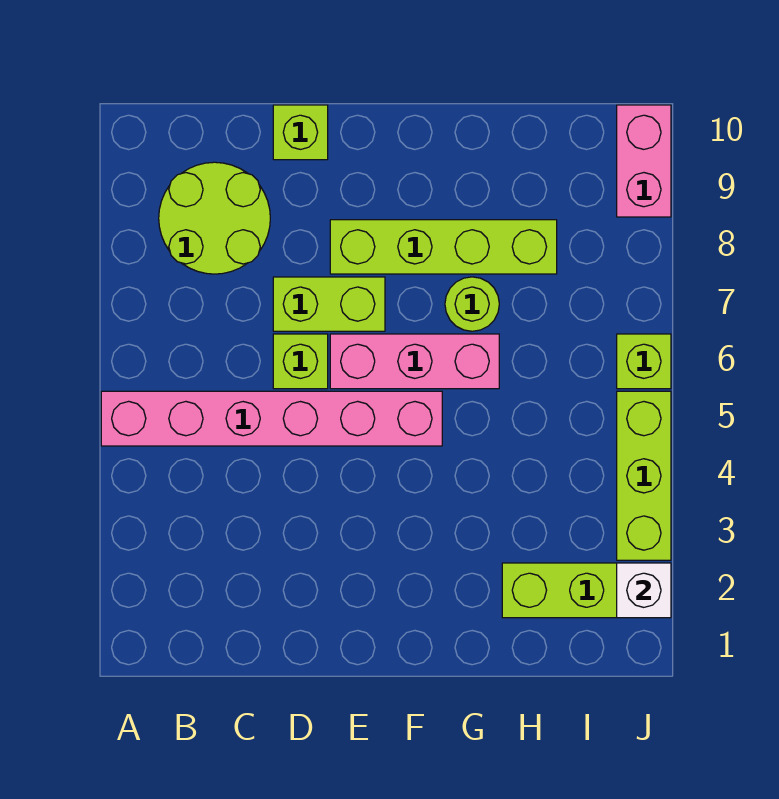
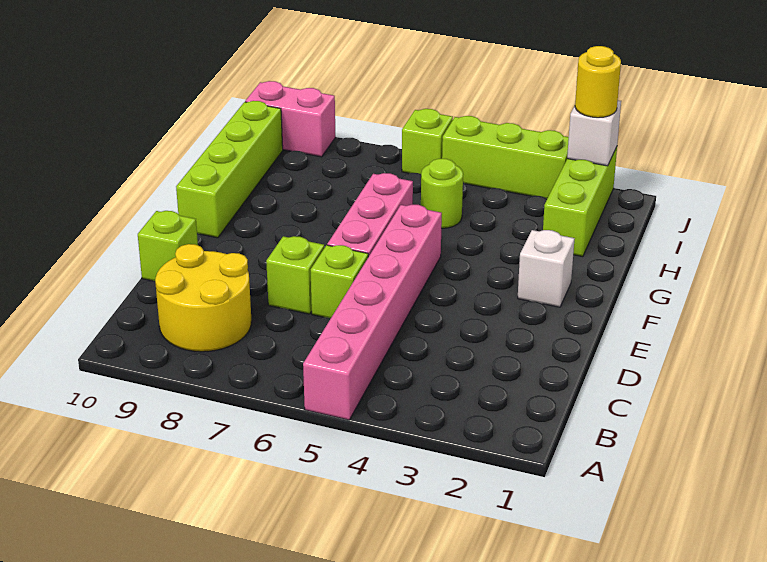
lime round brick B8:C9 level 1 -> yellow round brick B8:C9 level 1
lime brick D7:E7 level 1 -> lime brick D7 level 1
lime brick E8:H8 level 1 -> lime brick F10:I10 level 1
none -> white brick F2 level 1
lime round brick G7 level 1 -> lime round brick H5 level 1
none -> yellow round brick J2 level 3

